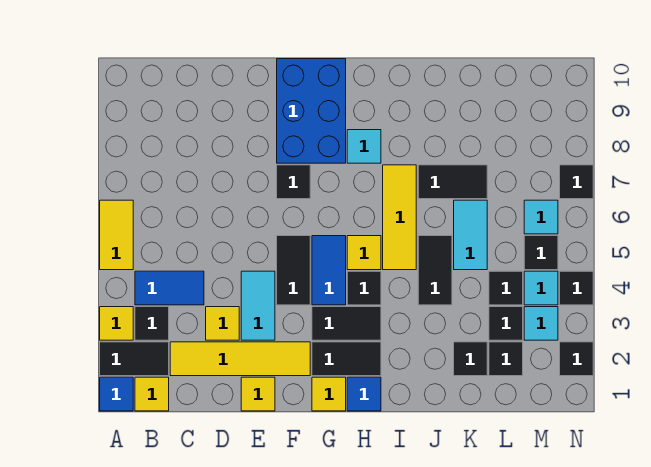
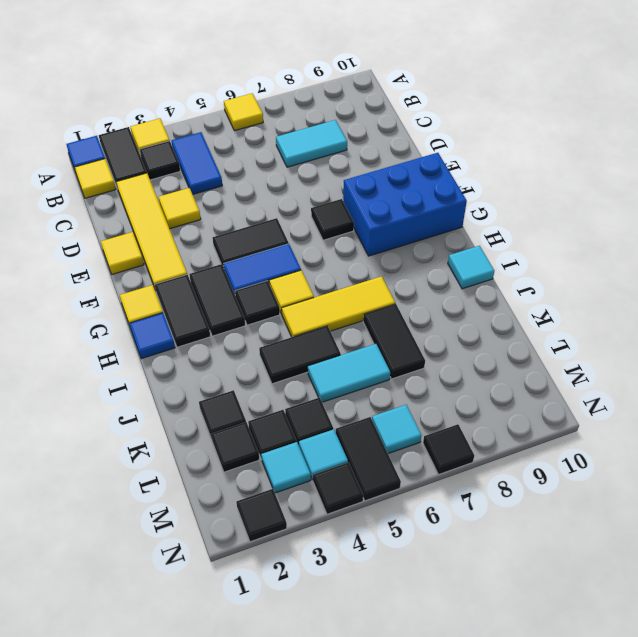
yellow tile A5:A6 level 1 -> yellow tile A6 level 1
cyan tile E3:E4 level 1 -> cyan tile C7:C8 level 1
cyan tile H8 level 1 -> cyan tile I10 level 1
black tile M5 level 1 -> black tile M5:N5 level 1

